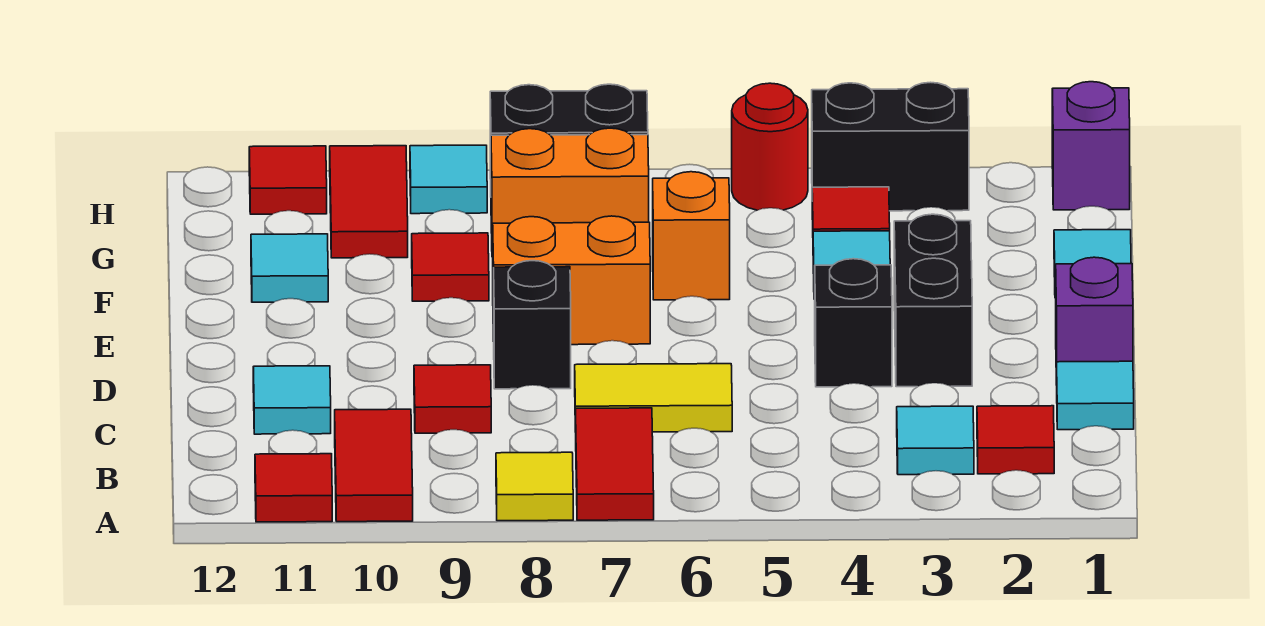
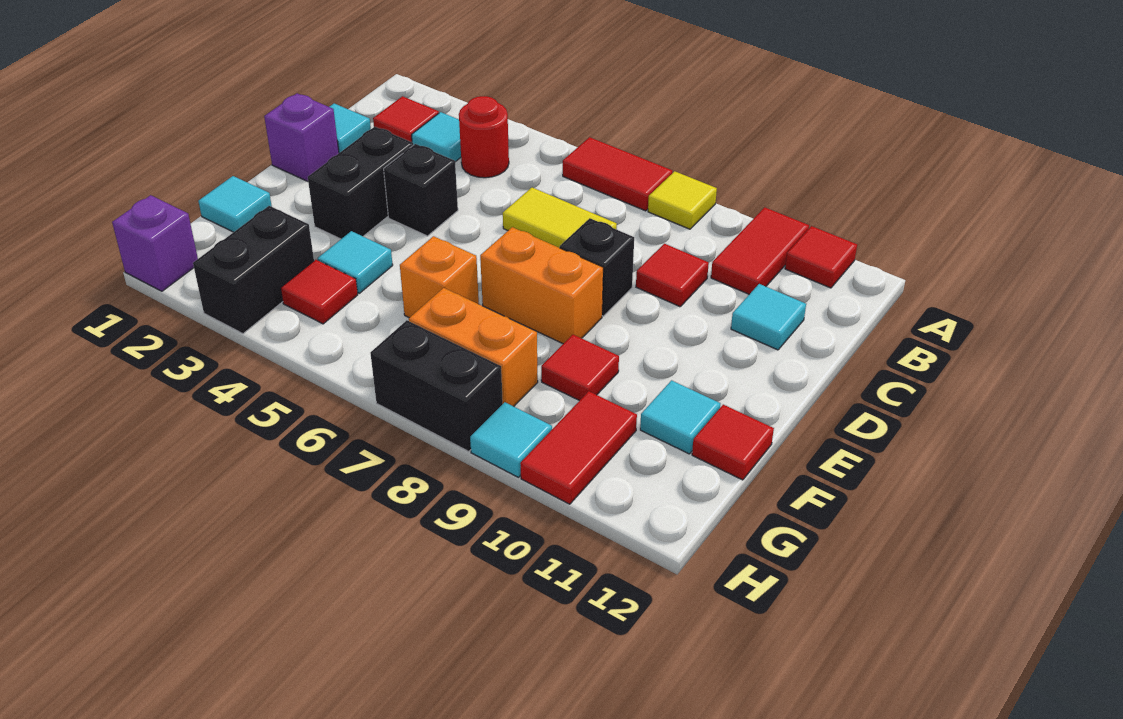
red tile A7:B7 level 1 -> red tile A6:A7 level 1
black brick H3:H4 level 1 -> black brick G3:H3 level 1
red round brick H5 level 1 -> red round brick B4 level 1
red tile H11 level 1 -> red tile F12 level 1

